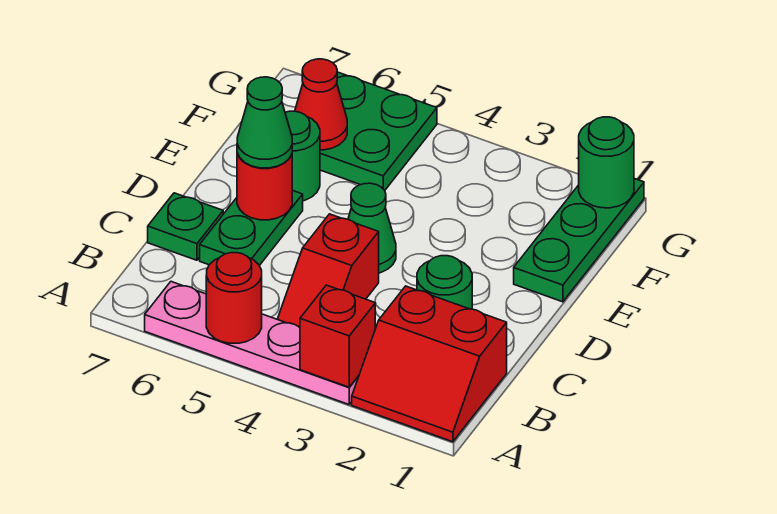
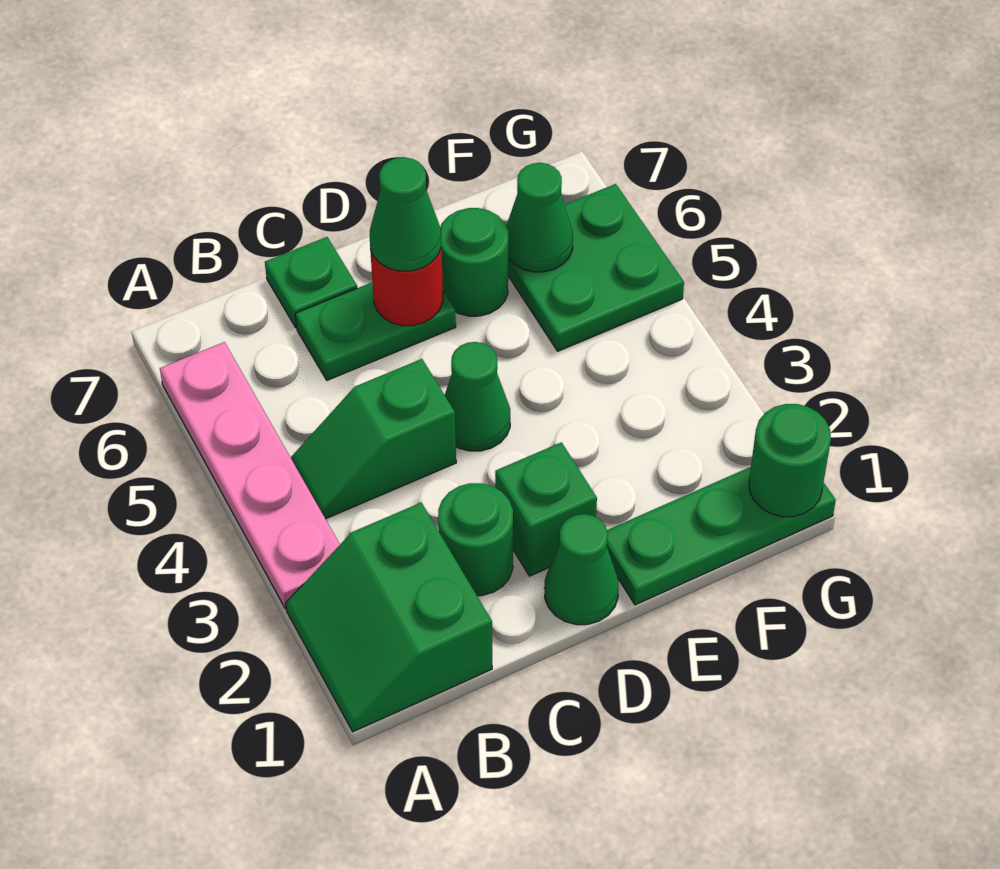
red slope A1:B2 level 1 top B -> green slope A1:B2 level 1 top B
red brick A3 level 2 -> none
red round brick A5 level 2 -> none
red slope B4:C4 level 1 top C -> green slope B4:C4 level 1 top C
none -> green cone D1 level 1
none -> green brick D2 level 1
red cone F6 level 2 -> green cone F6 level 2

